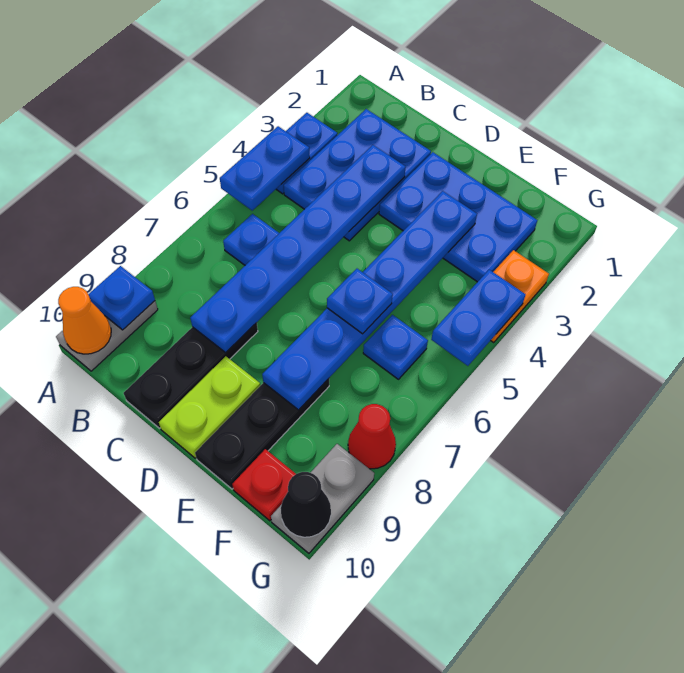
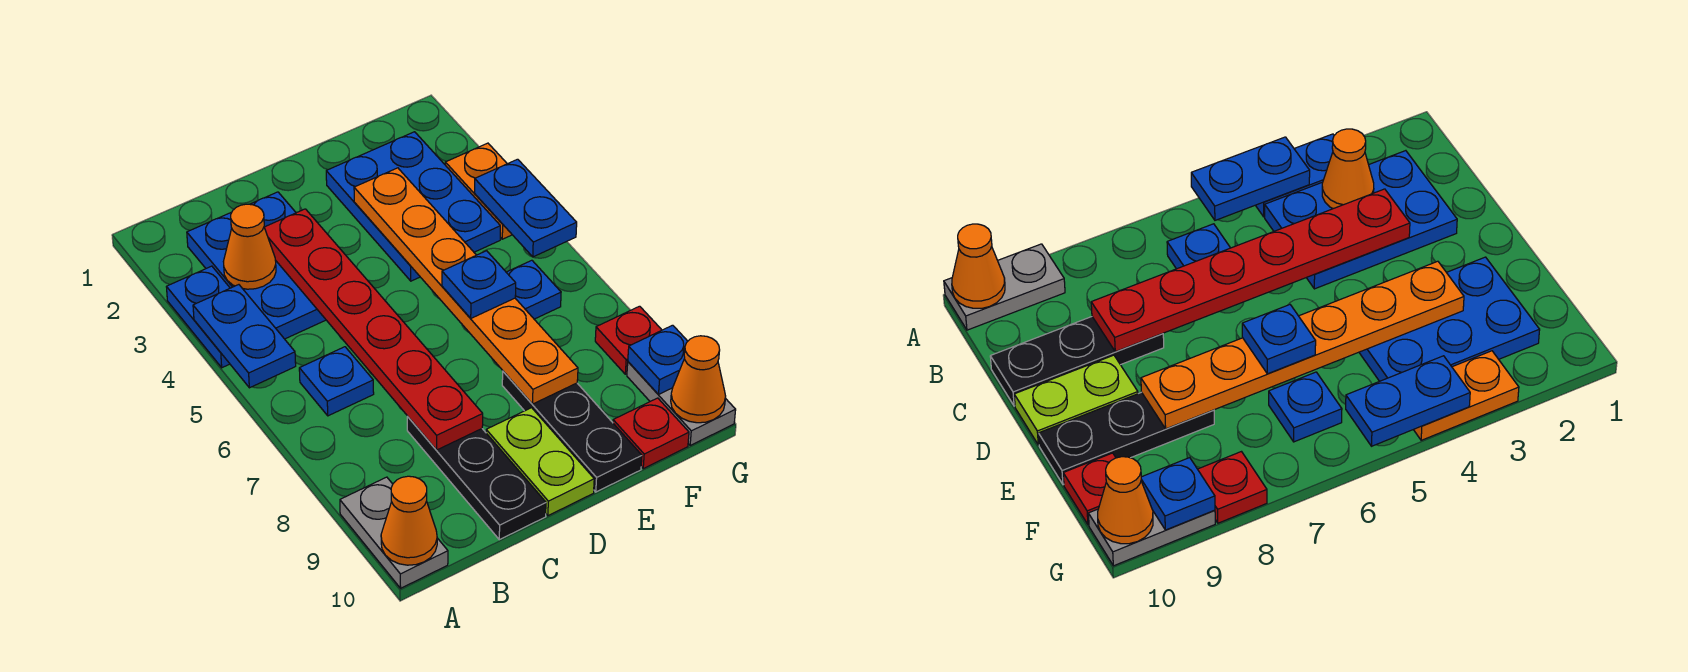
blue plate A9 level 2 -> blue plate G9 level 2
none -> orange cone B3 level 2
blue plate C3:C8 level 2 -> red plate C3:C8 level 2
blue plate D2:F3 level 1 -> blue plate E2:F4 level 1
blue plate E3:E8 level 2 -> orange plate E3:E8 level 2
red cone G8 level 1 -> red plate G8 level 1
black cone G10 level 2 -> orange cone G10 level 2

